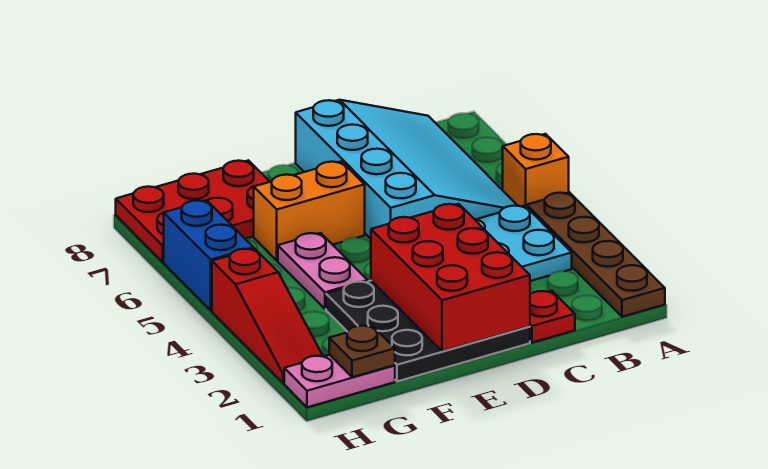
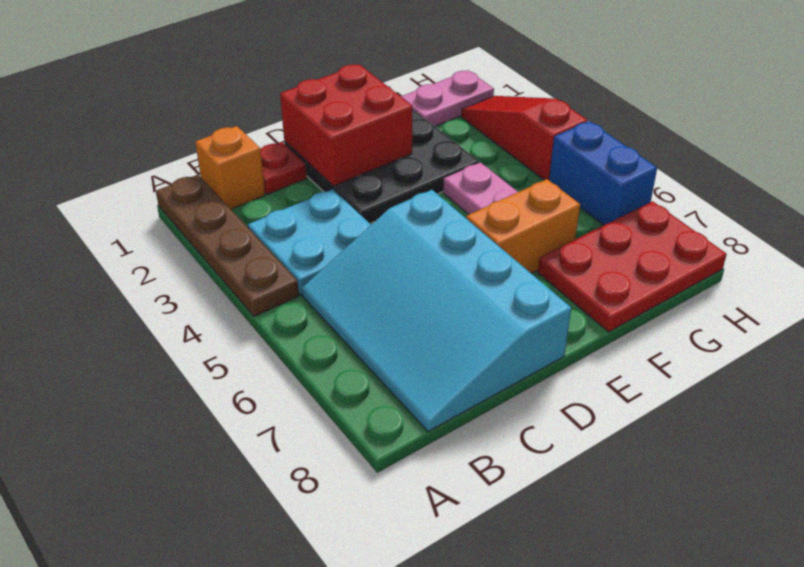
orange brick A5 level 1 -> orange brick B1 level 1
red brick D1:E3 level 2 -> red brick D1:E2 level 2
brown plate G1 level 2 -> none

